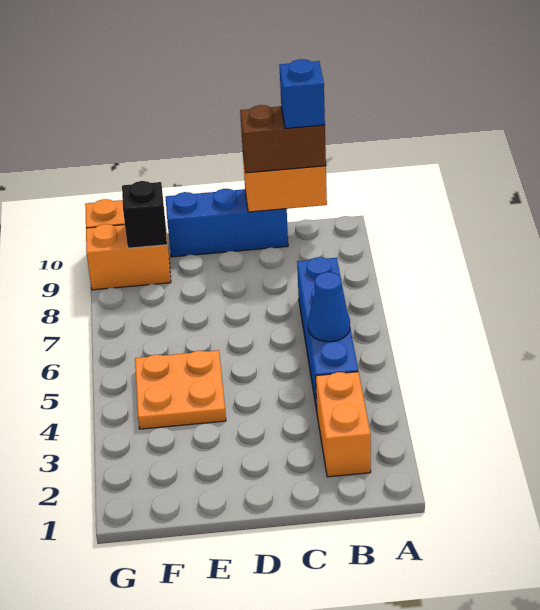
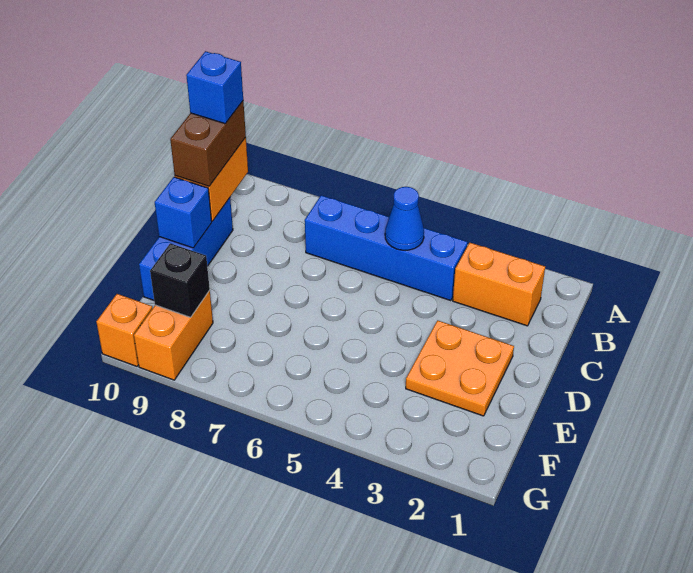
none -> blue brick D10 level 2
orange plate E4:F5 level 1 -> orange plate D2:E3 level 1

